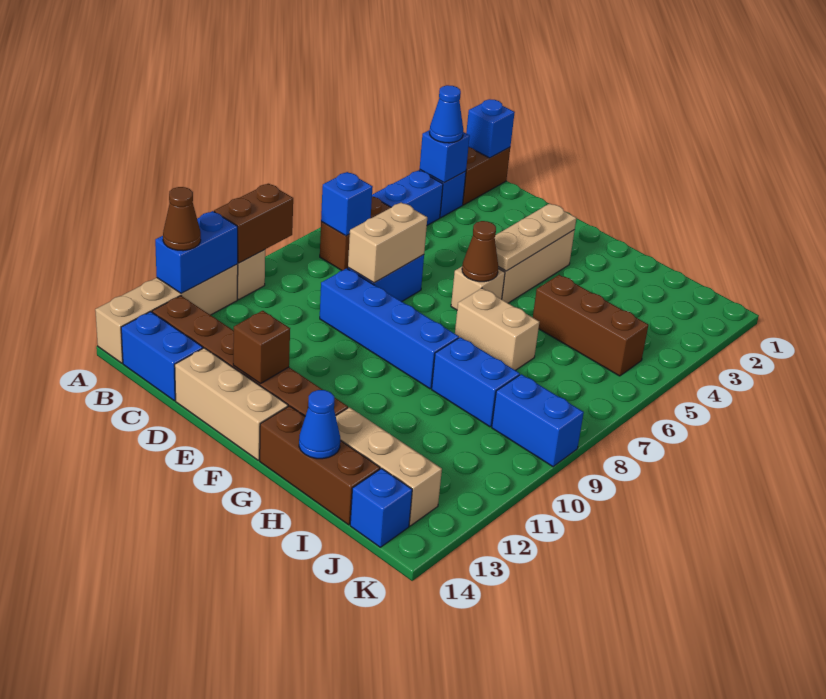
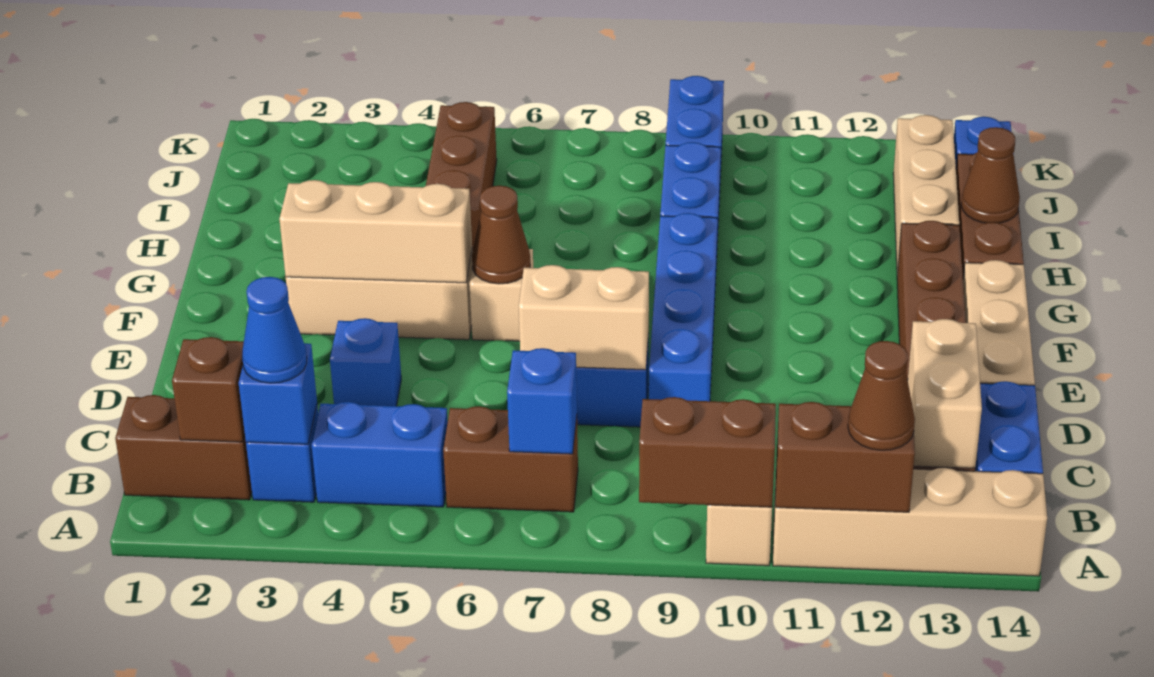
blue brick A11:A12 level 2 -> brown brick A11:A12 level 2
blue brick B1 level 2 -> blue brick D4 level 1
brown brick E13 level 2 -> brown brick B2 level 2
tan plate F3:F5 level 2 -> tan brick F3:F5 level 2
tan brick G7:H7 level 1 -> tan brick B13:C13 level 2
blue cone H14 level 2 -> brown cone H14 level 2

